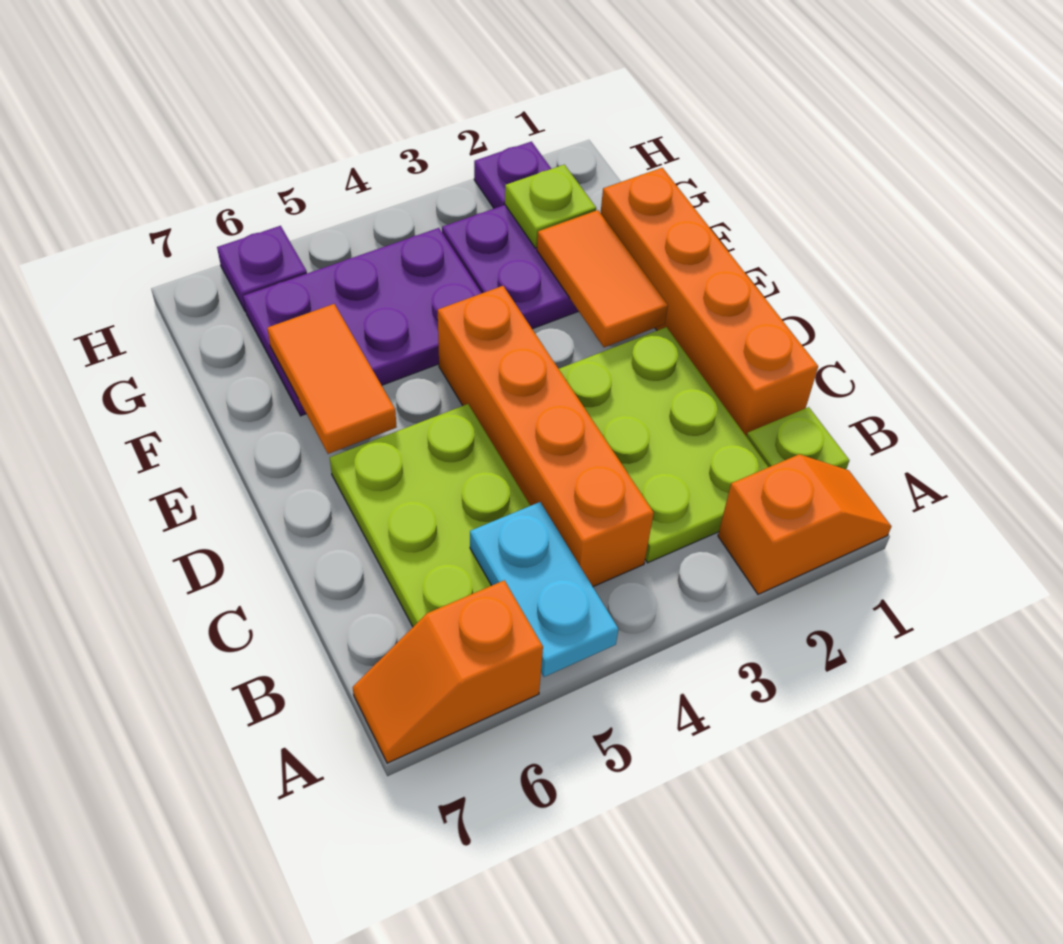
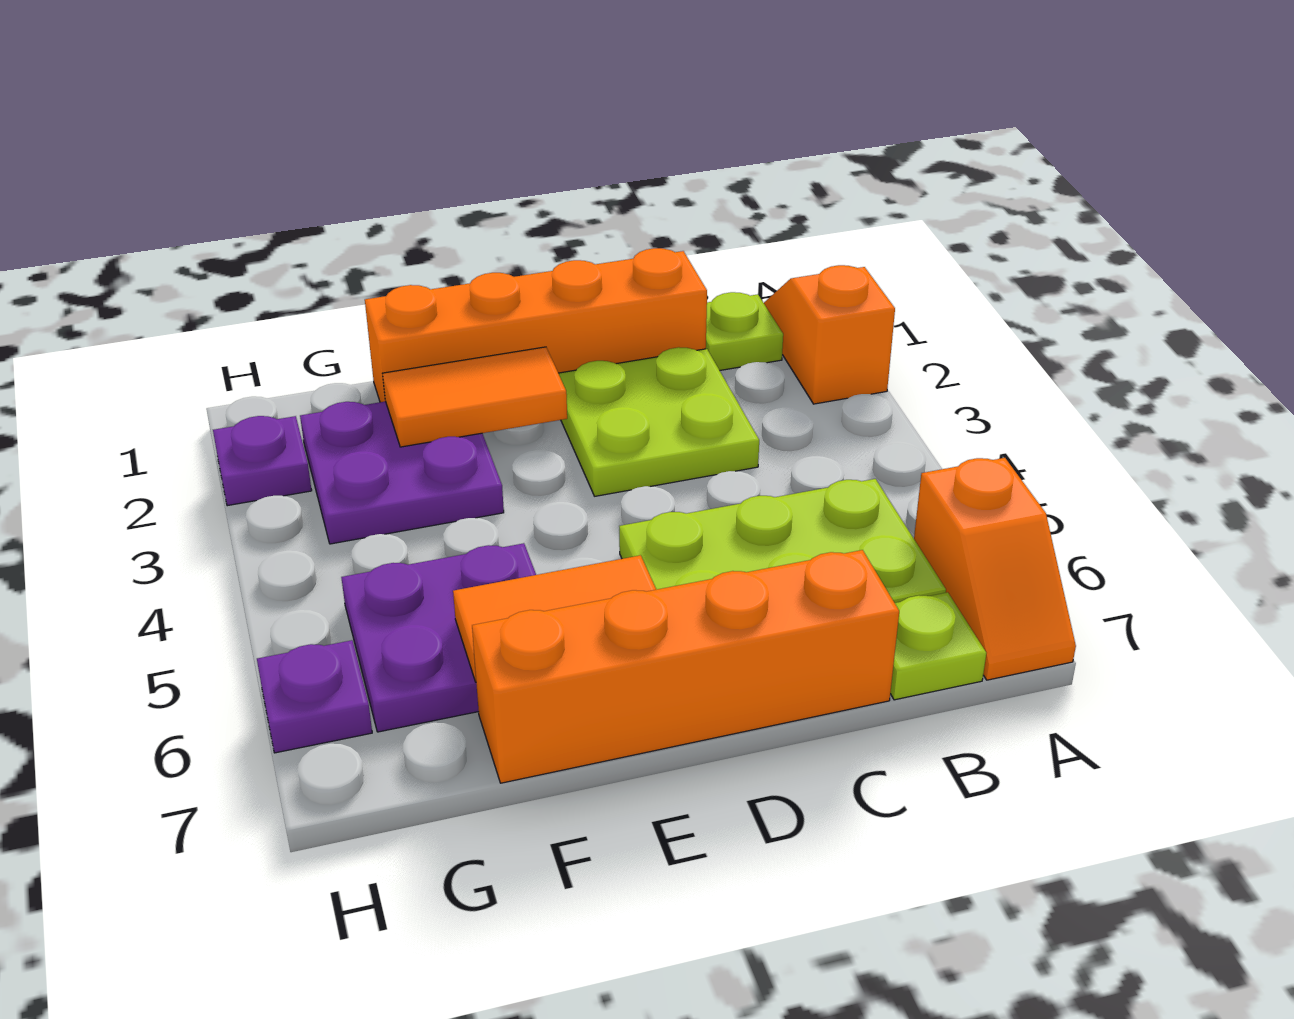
cyan plate A5:B5 level 2 -> none
lime plate B2:D3 level 1 -> lime plate C2:D3 level 1
orange brick B4:E4 level 1 -> orange brick C7:F7 level 1
purple plate F4:G6 level 1 -> purple plate F5:G6 level 1
lime plate G2 level 2 -> lime plate B7 level 1

